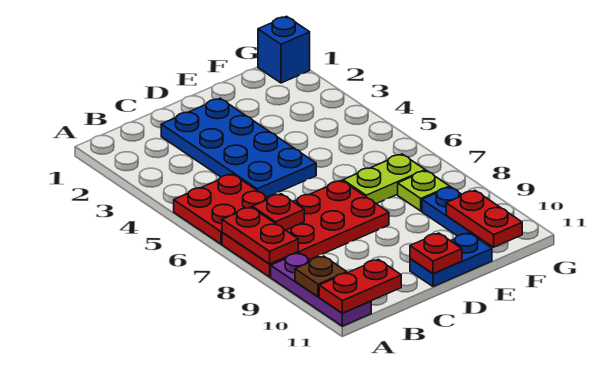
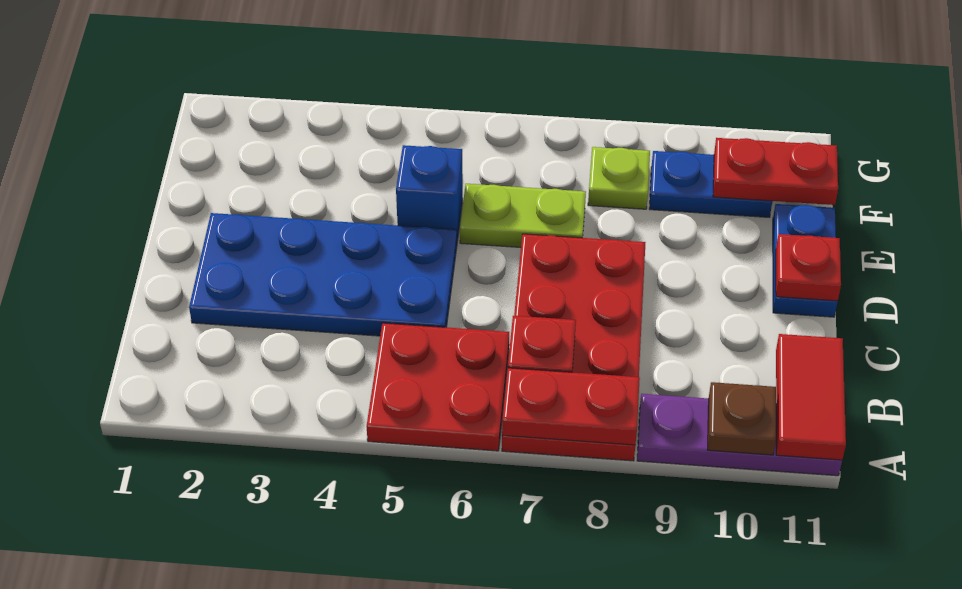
red plate A11:B11 level 2 -> red tile A11:B11 level 2
lime plate E7:F7 level 1 -> lime plate E6:E7 level 1
blue brick G1 level 1 -> blue brick E5 level 1

